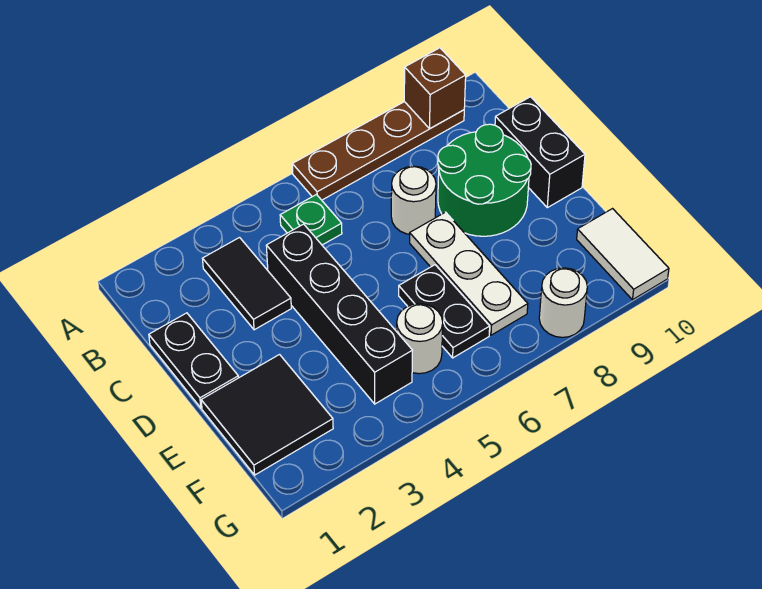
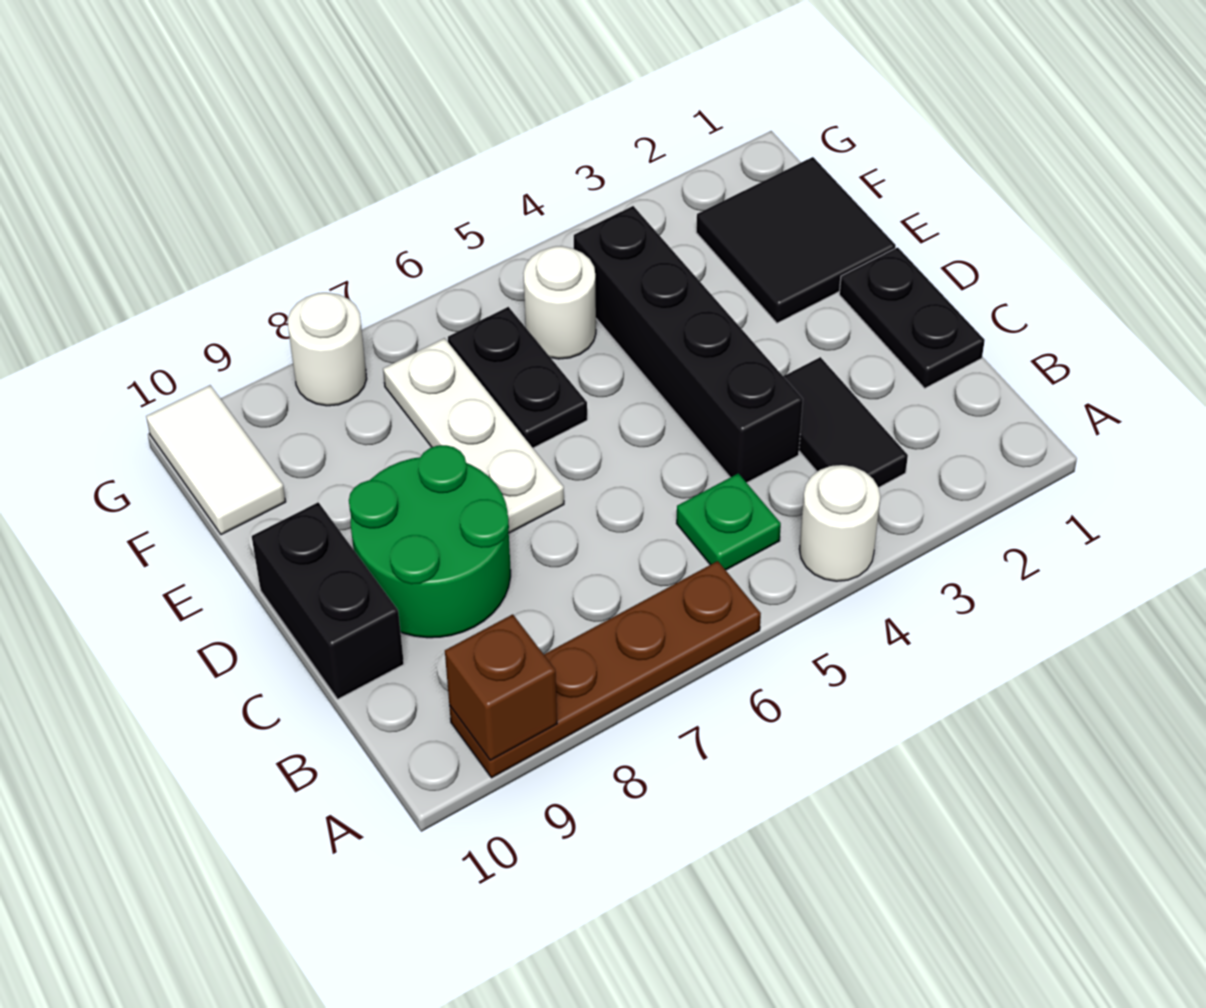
white round brick C7 level 1 -> white round brick A4 level 1

